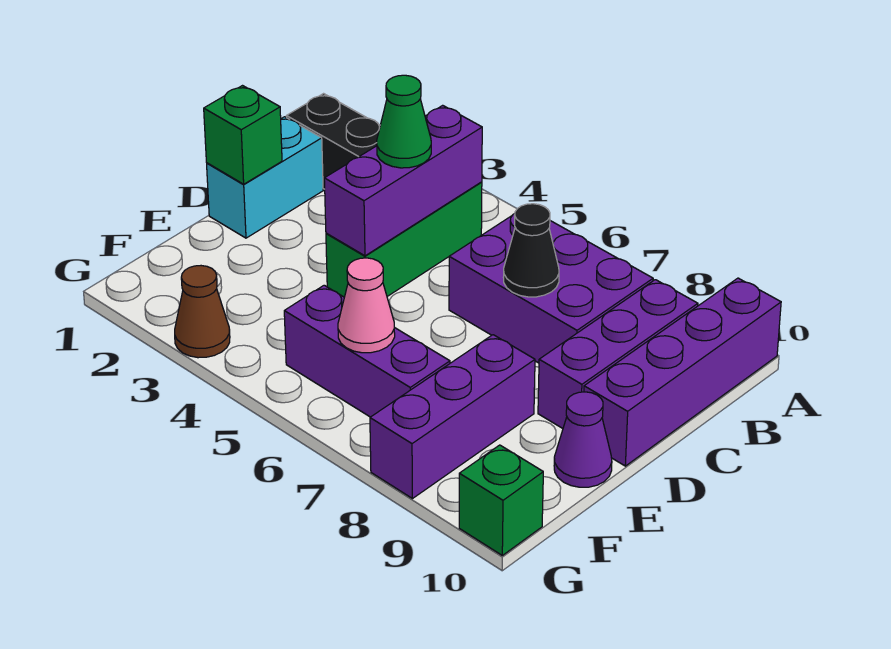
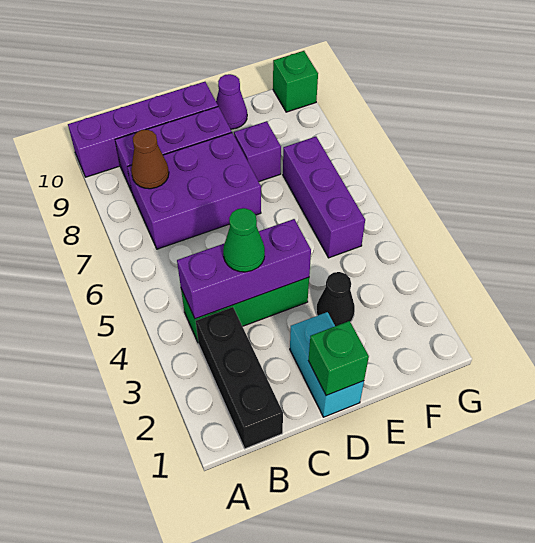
purple brick B6:C8 level 1 -> purple brick B7:D8 level 1
cyan brick C1:D1 level 1 -> cyan brick D1:D2 level 1
black cone C7 level 2 -> black cone E3 level 1
purple brick E8:G8 level 1 -> purple brick E8 level 1
pink cone F6 level 2 -> none
brown cone G3 level 1 -> brown cone B8 level 2

